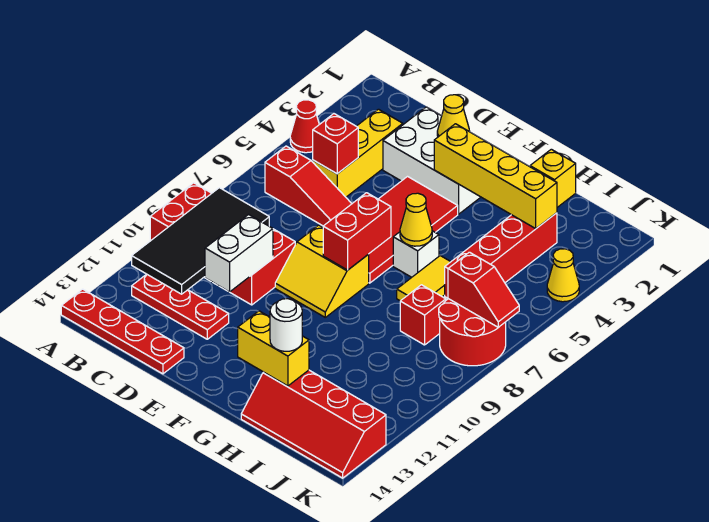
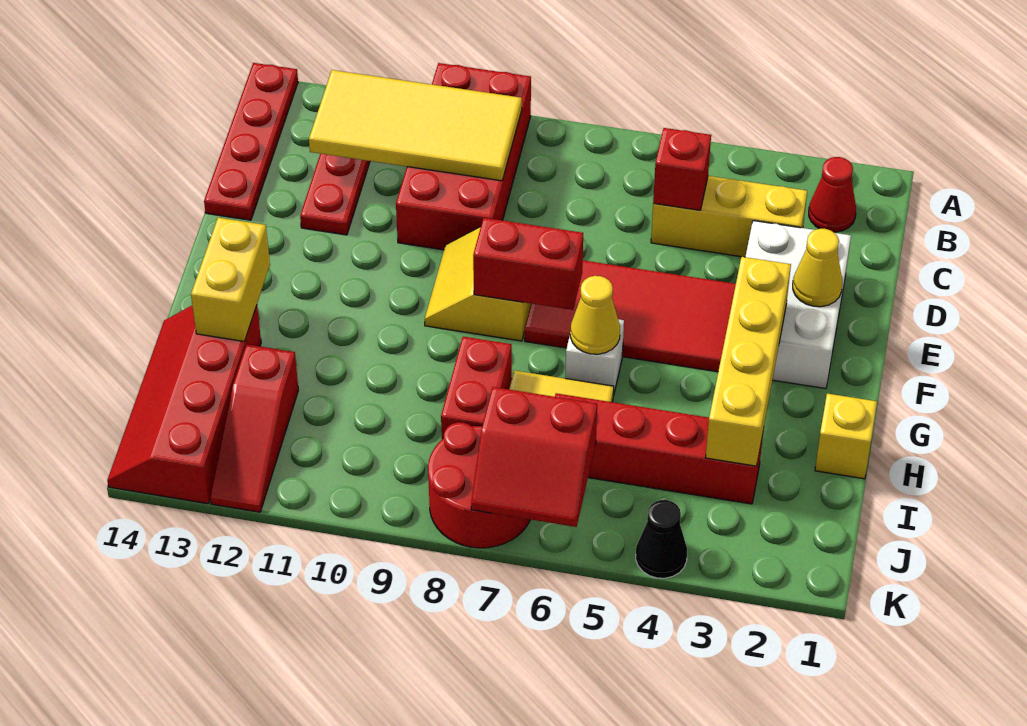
red cone A4 level 1 -> red cone B2 level 1
red slope B6:D6 level 1 top B -> red slope I12:K12 level 1 top I
black tile B9:C12 level 2 -> yellow tile B9:C12 level 2
white brick D10:D11 level 2 -> none
white round brick H13 level 3 -> none
red brick I8 level 1 -> red brick H8:I8 level 1
red slope J7:K7 level 2 top J -> red slope J6:K7 level 2 top J
yellow cone K4 level 1 -> black cone K4 level 1

